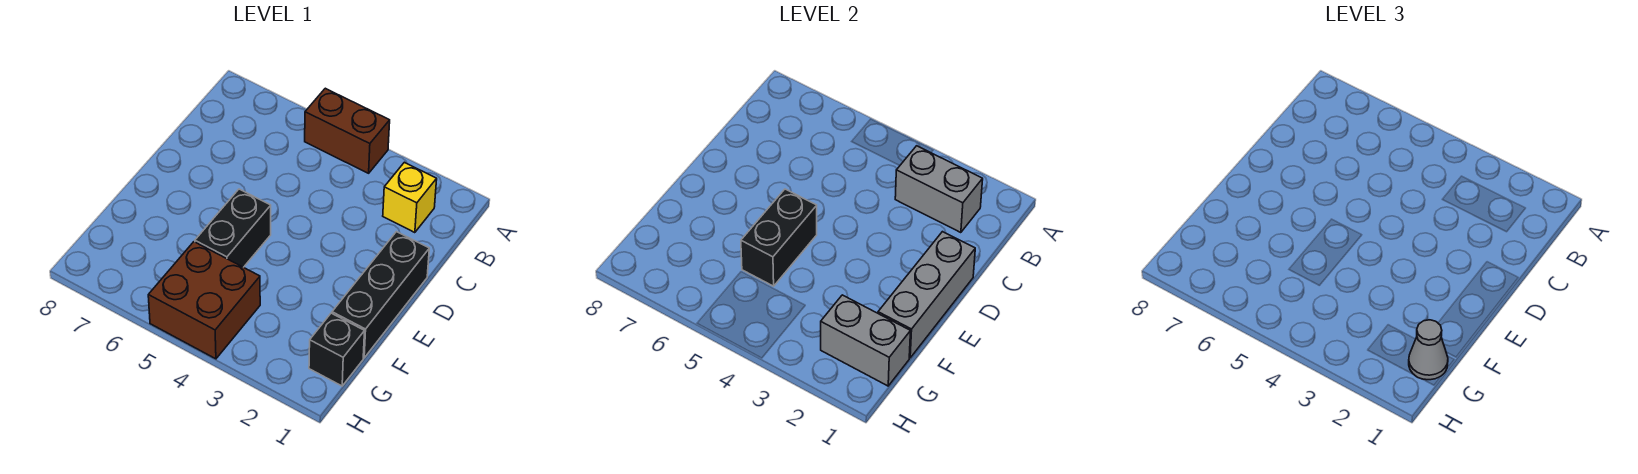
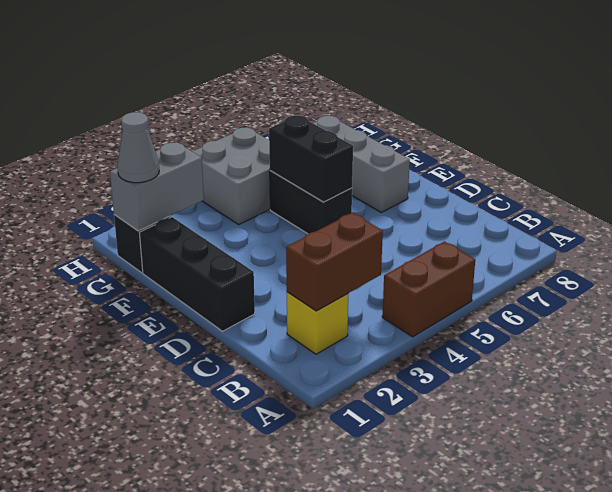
grey brick B2:B3 level 2 -> brown brick B2:B3 level 2
grey brick D1:F1 level 2 -> grey brick E7:G7 level 1
brown brick G4:H5 level 1 -> grey brick G4:H5 level 1

